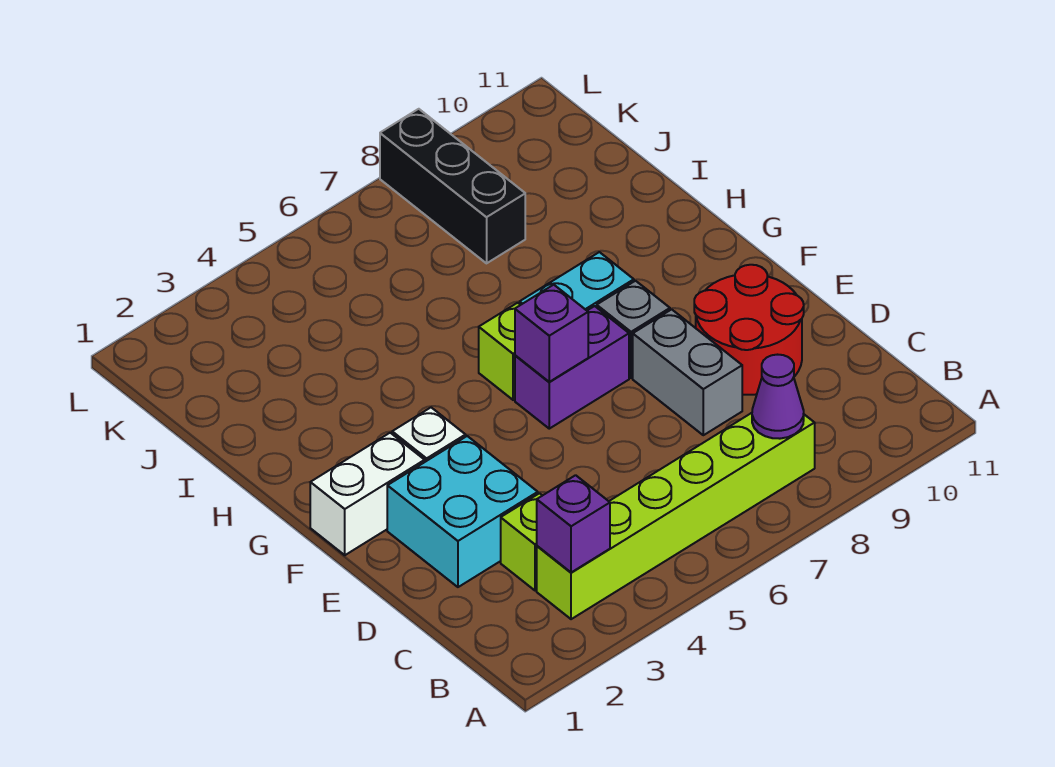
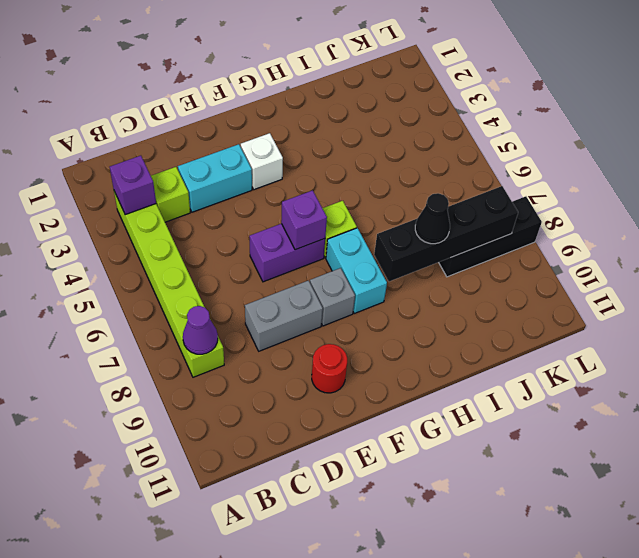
cyan brick D2:E3 level 1 -> cyan brick D3:E3 level 1
red round brick D9:E10 level 1 -> red round brick E10 level 1
white brick F1:F2 level 1 -> none
purple brick F6:F7 level 1 -> purple brick E6:F6 level 1
none -> black brick H8:K8 level 2
none -> black cone I8 level 3

